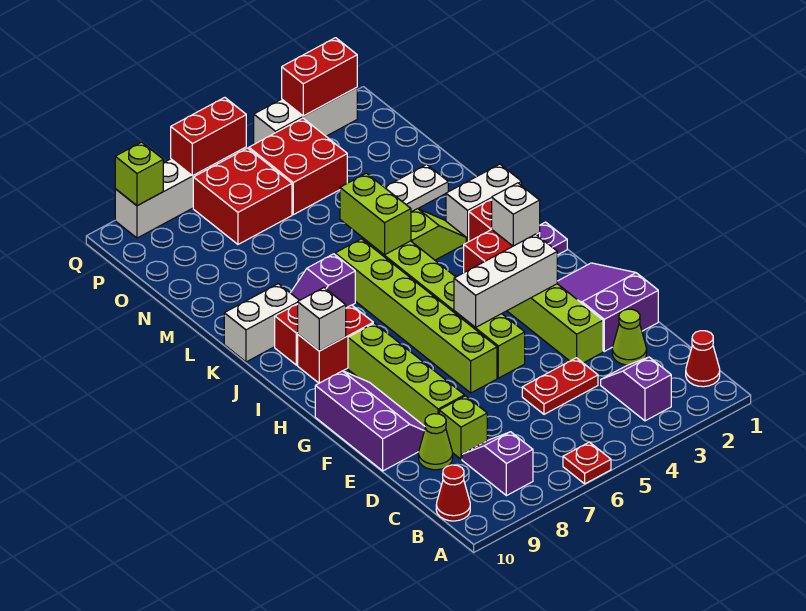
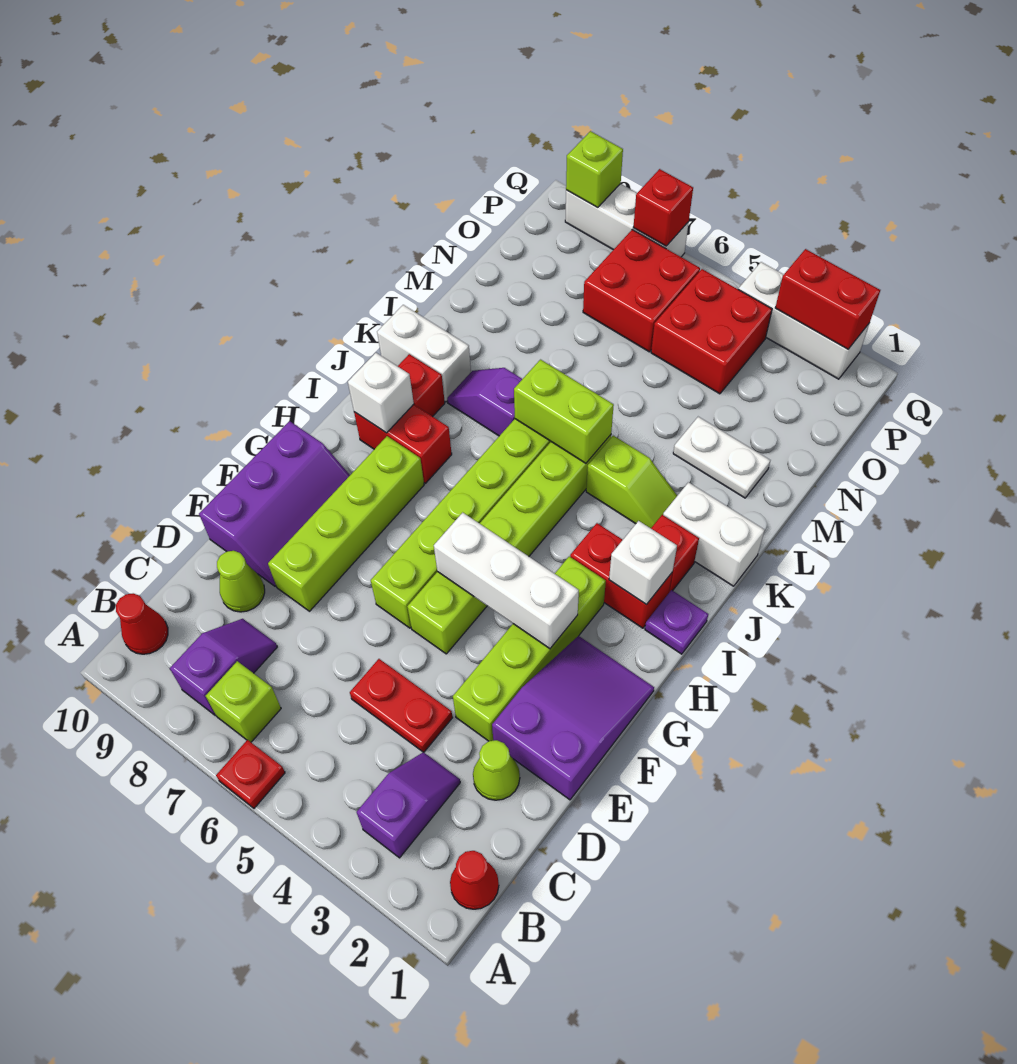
lime brick D8 level 1 -> lime brick B7 level 1
lime brick K5:L5 level 2 -> lime brick K5:K6 level 2
red brick Q6:Q7 level 2 -> red brick Q7 level 2

